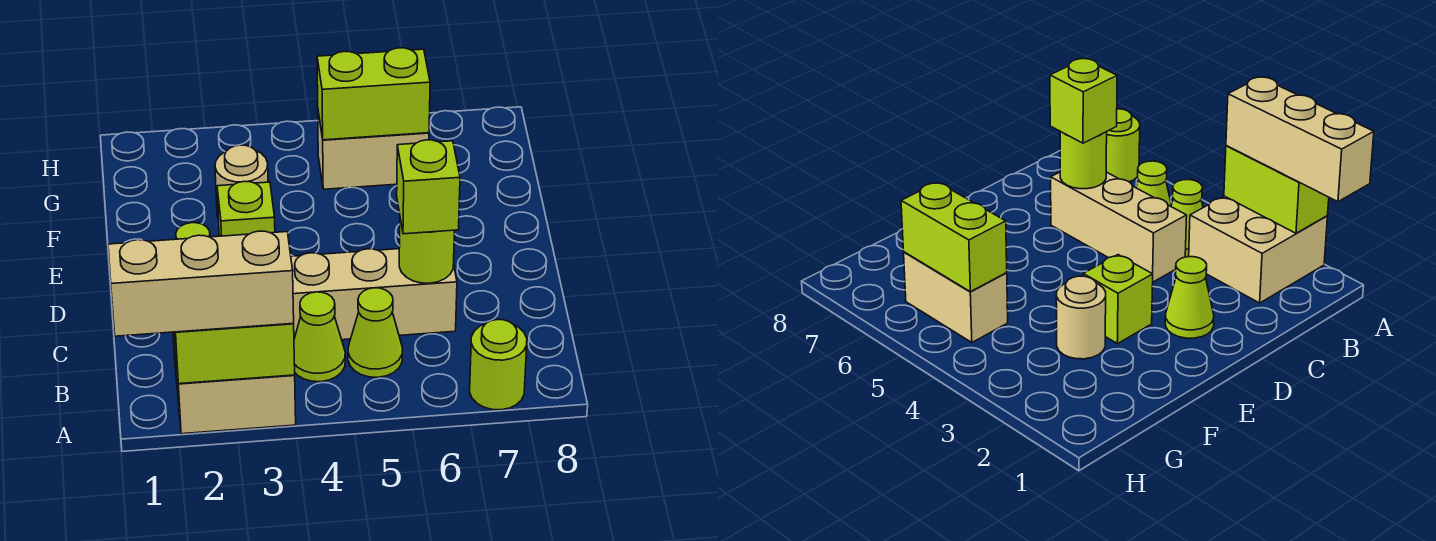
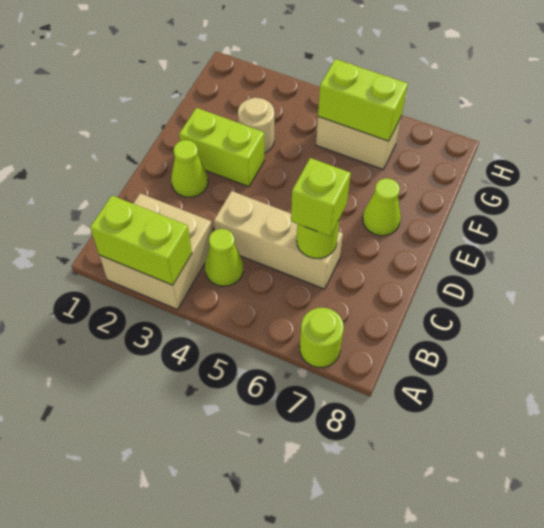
tan brick A1:A3 level 3 -> none
lime cone B5 level 1 -> lime cone E7 level 1
lime brick E3 level 1 -> lime brick E2:E3 level 1

